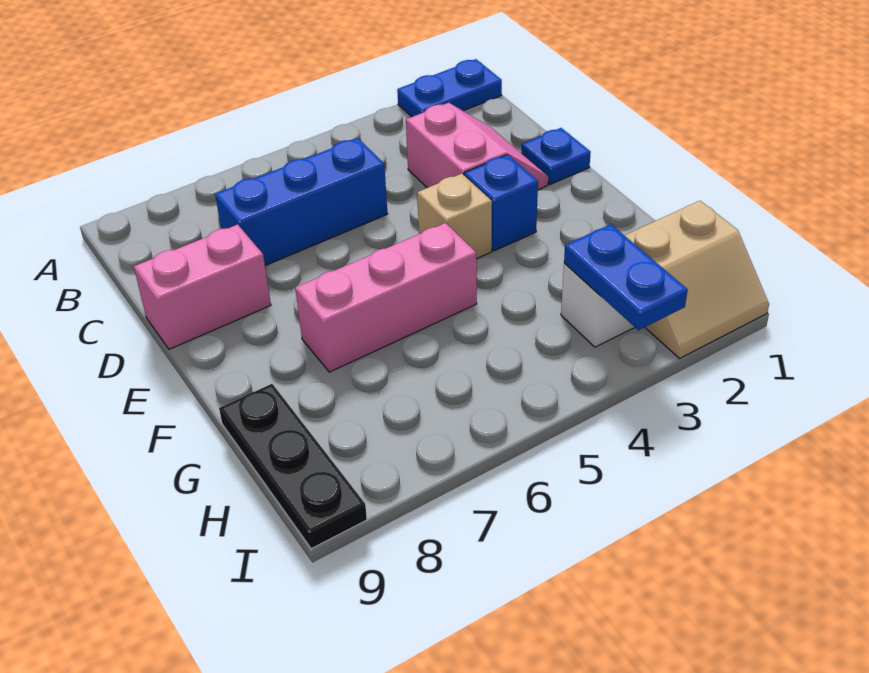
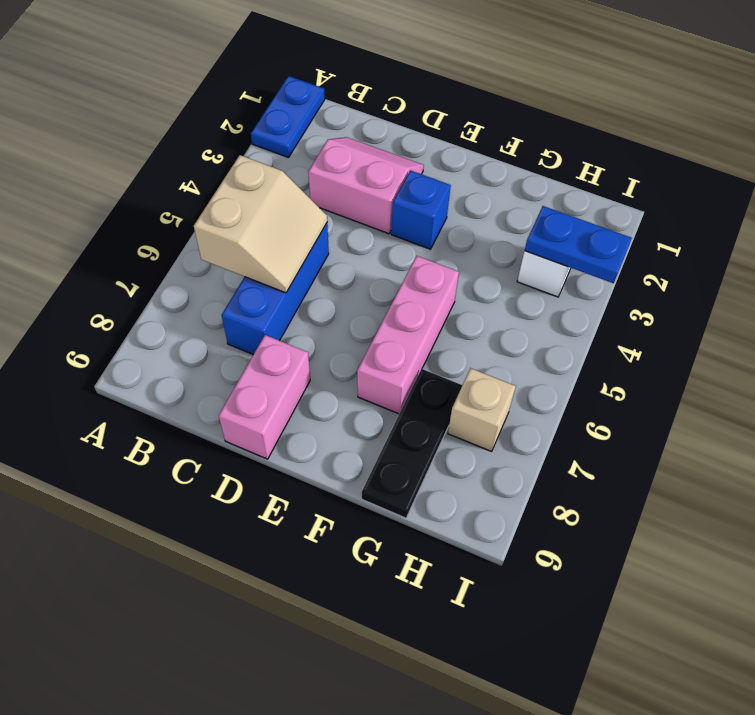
blue plate D1 level 1 -> none
tan brick E4 level 1 -> tan brick H7 level 1
black plate G9:I9 level 1 -> black plate G7:G9 level 1
tan slope H1:I2 level 1 top H -> tan slope B5:C6 level 2 top B

